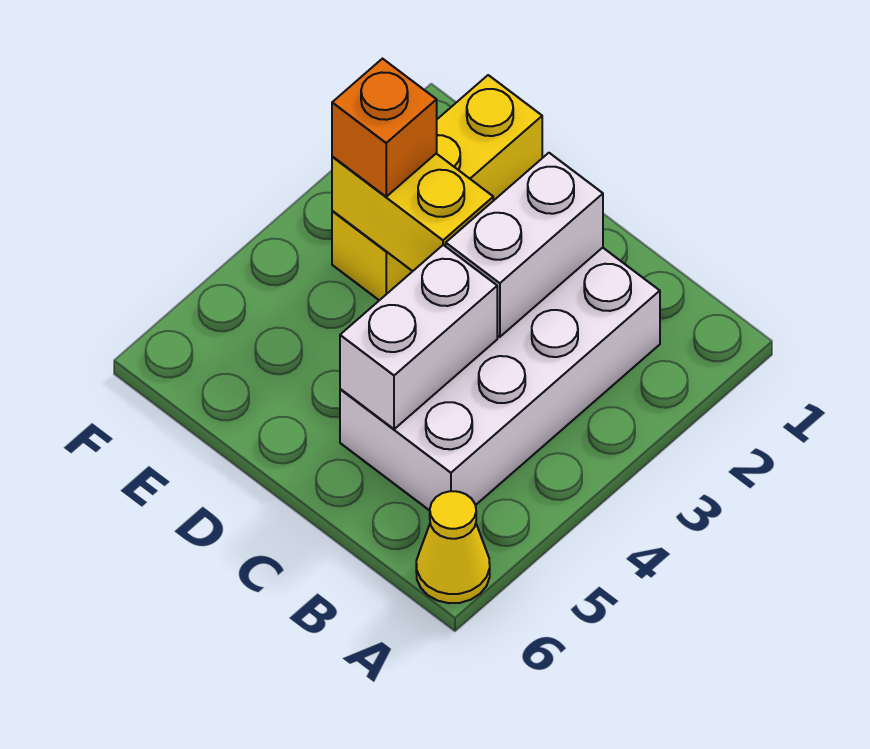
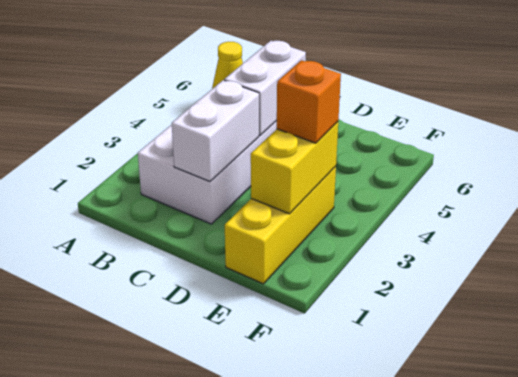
yellow brick D3:E3 level 2 -> yellow brick E2:E3 level 2

